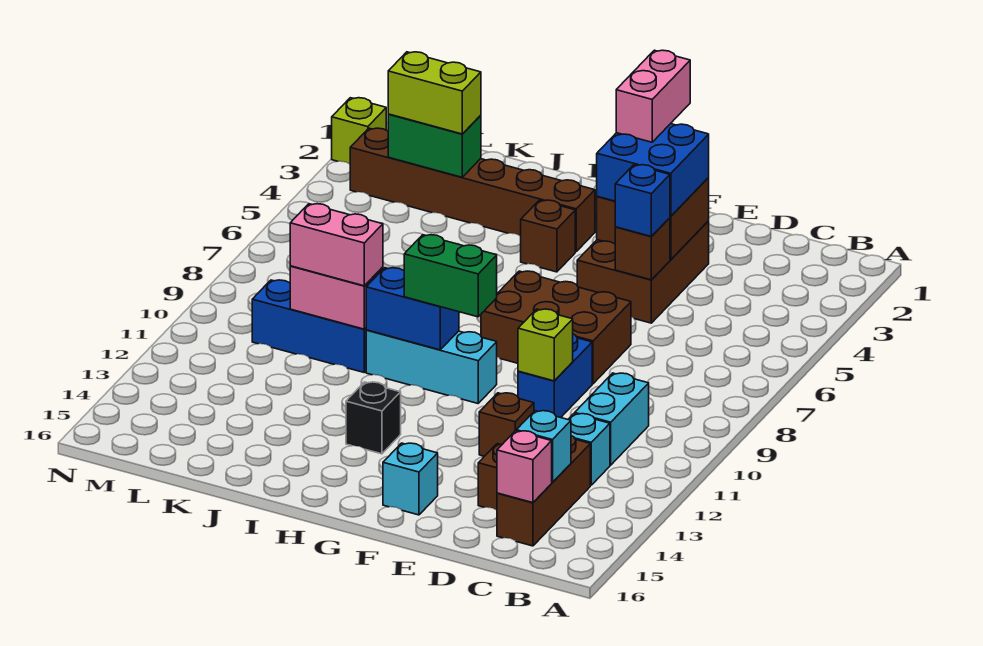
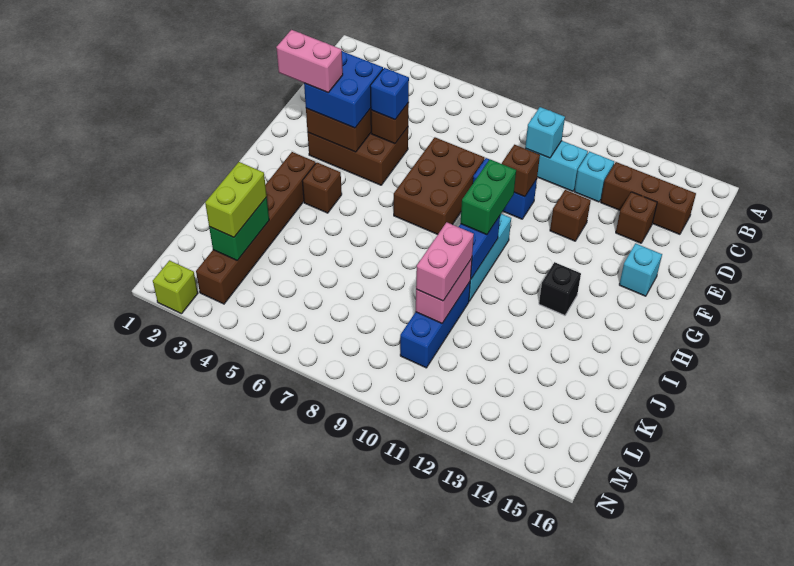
cyan brick C14 level 2 -> cyan brick C10 level 2
pink brick C15 level 2 -> none
lime brick E10 level 2 -> brown brick E10 level 2

